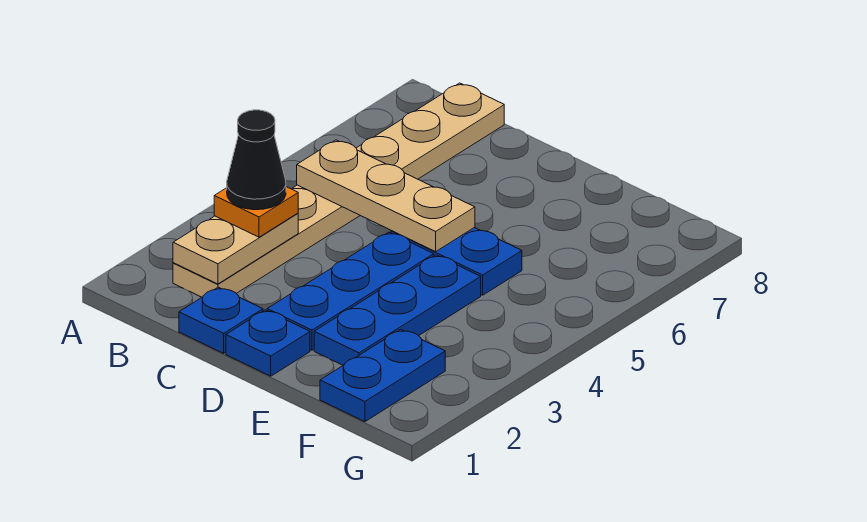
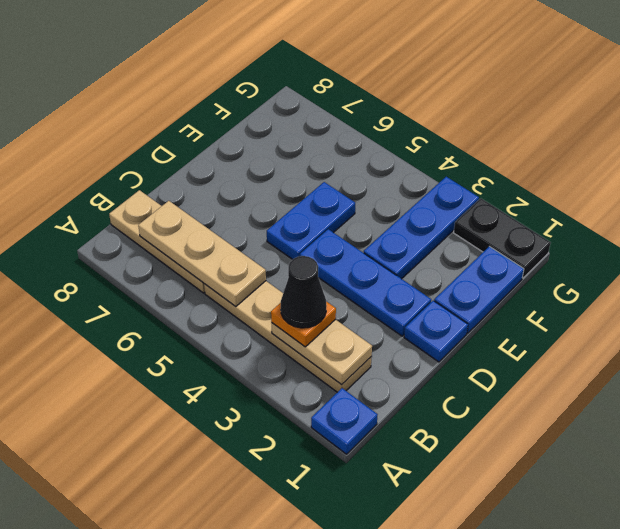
tan plate B5:D5 level 2 -> tan plate B5:B7 level 2
blue plate C1 level 1 -> blue plate A1 level 1
blue plate E2:E4 level 1 -> blue plate E3:G3 level 1
blue plate F1:F2 level 1 -> blue plate E1:F1 level 1
none -> black plate G1:G2 level 1

